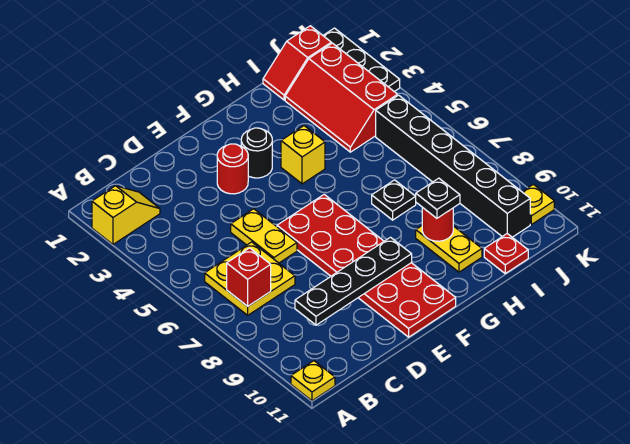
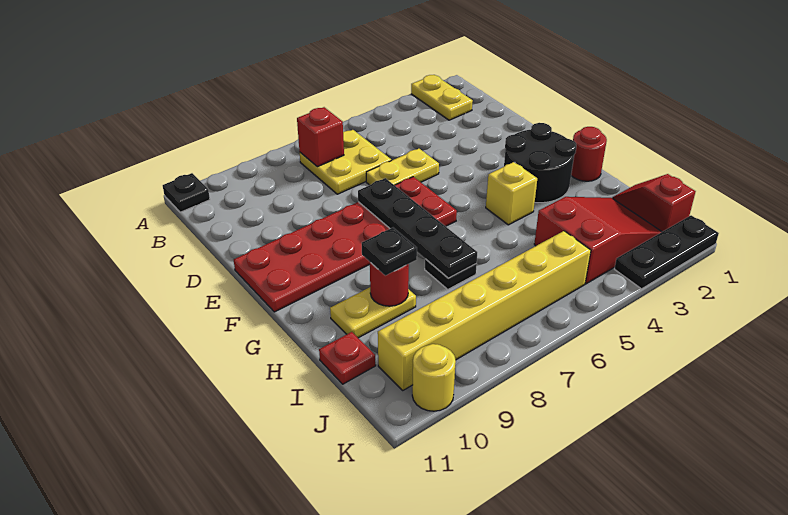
yellow slope A2:B2 level 1 top A -> yellow plate A2:B2 level 1
yellow plate A11 level 1 -> black plate A11 level 1
black plate C9:F9 level 2 -> black plate E7:H7 level 2
red round brick E3 level 1 -> red round brick G1 level 1
black round brick F3 level 1 -> black round brick F2:G3 level 1
red slope I2:J4 level 1 top J -> red slope I2:J4 level 1 top 4
black brick J5:J10 level 1 -> yellow brick J5:J10 level 1
yellow plate K10 level 1 -> yellow round brick K10 level 1

